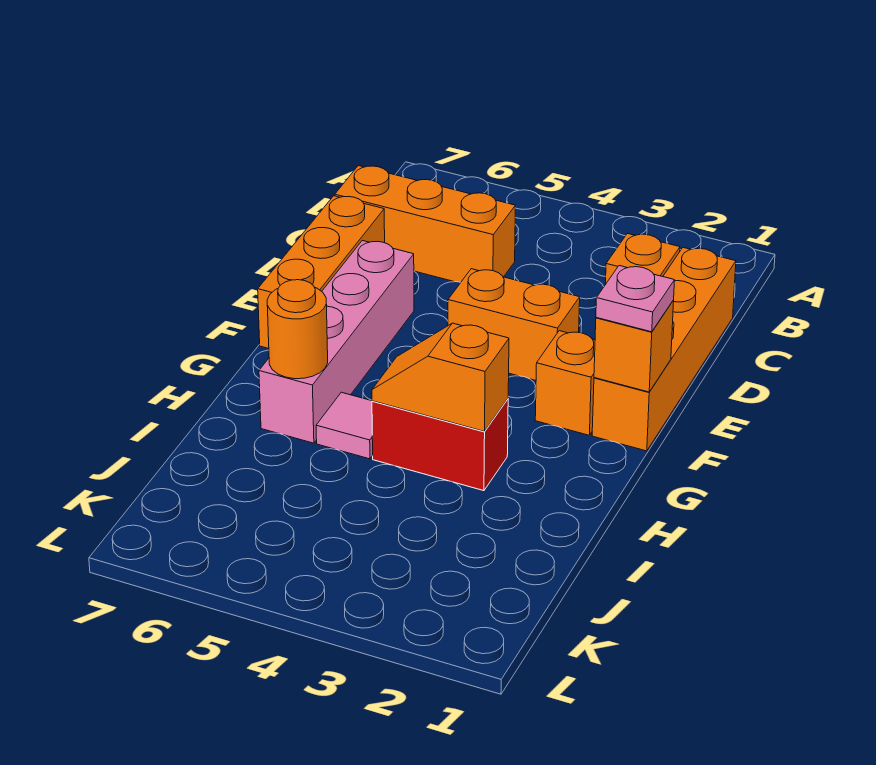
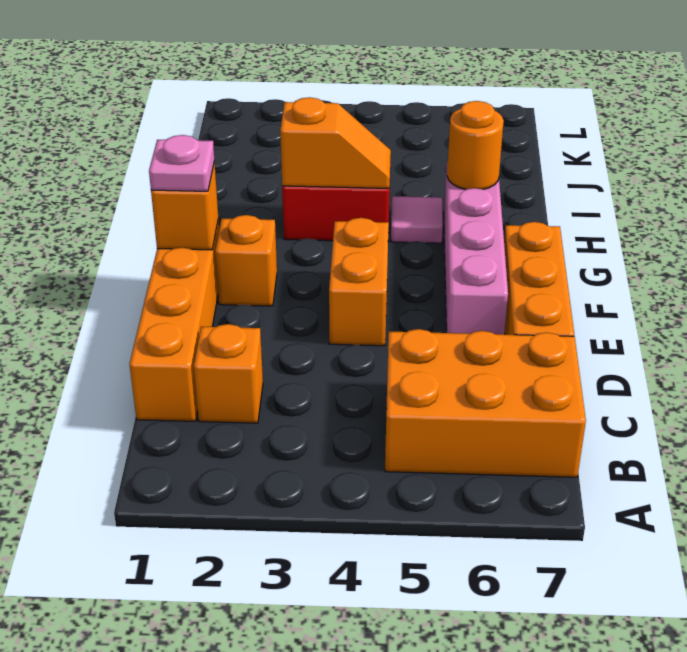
orange brick C5:C7 level 1 -> orange brick B5:C7 level 1
orange brick E3:E4 level 1 -> orange brick E4:F4 level 1

